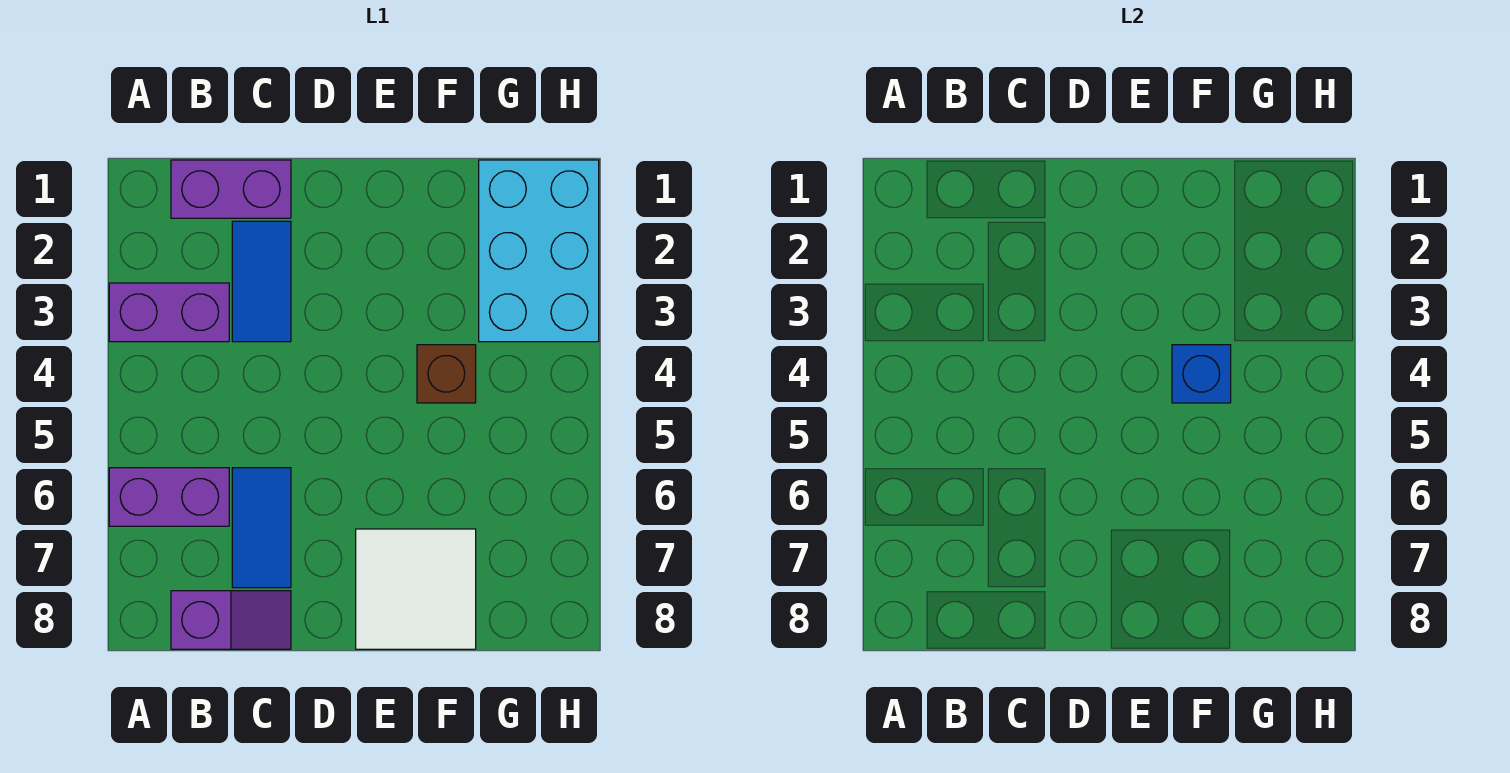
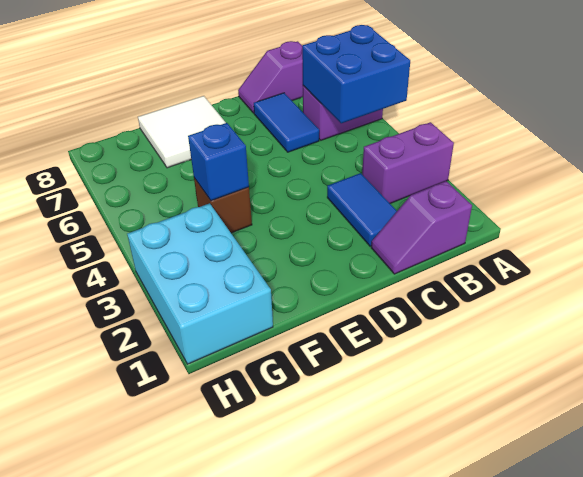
none -> blue brick A5:B6 level 2
purple brick B1:C1 level 1 -> purple slope B1:C1 level 1 top B

